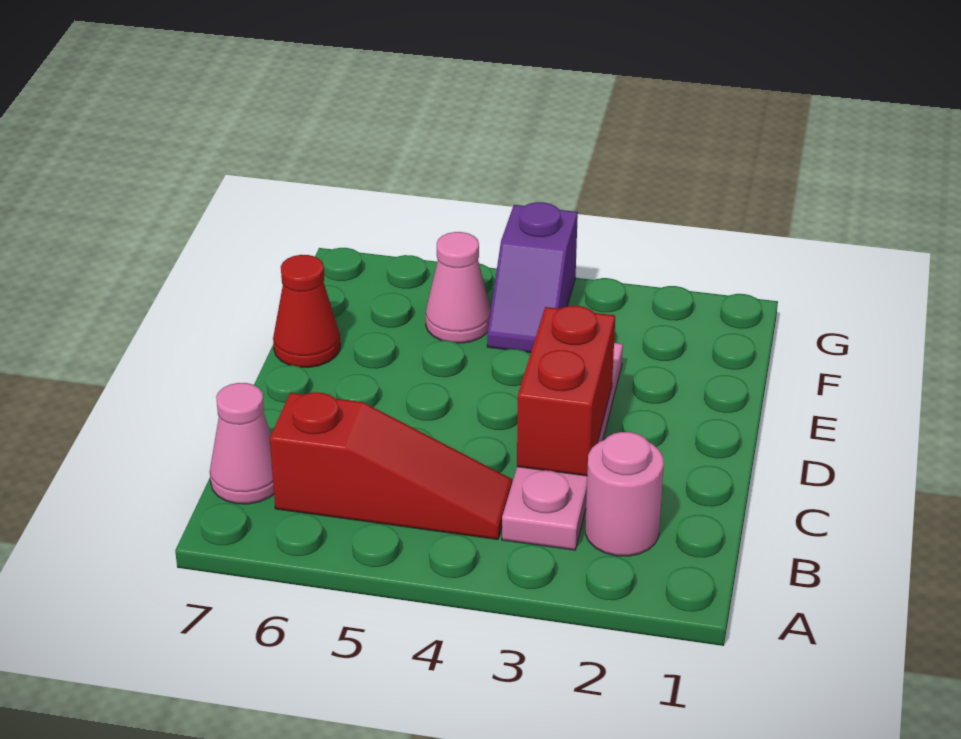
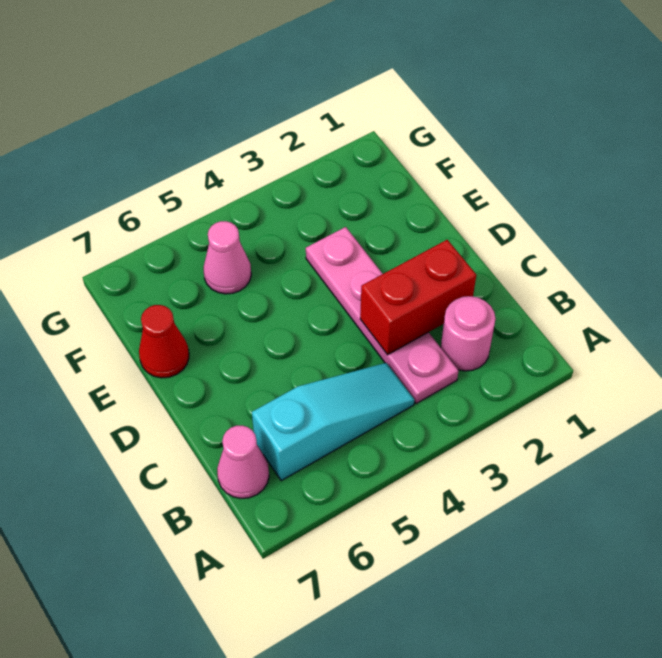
red slope B4:B6 level 1 top 6 -> cyan slope B4:B6 level 1 top 6
red brick C3:D3 level 2 -> red brick C2:C3 level 2
purple slope F4:G4 level 1 top G -> none

